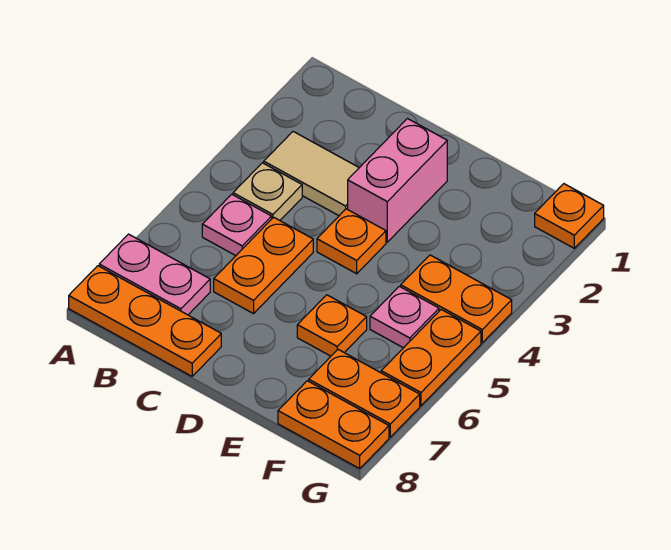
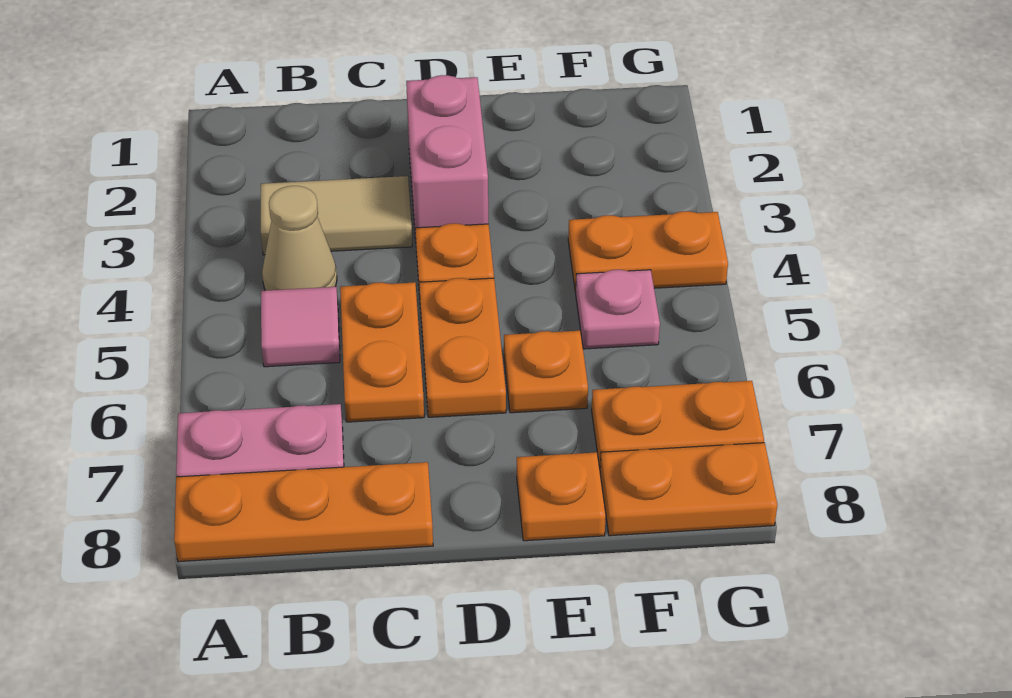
tan plate B4 level 1 -> tan cone B4 level 1
pink plate B5 level 1 -> pink tile B5 level 1
orange plate G1 level 1 -> orange plate E8 level 1
orange plate G5:G6 level 1 -> orange plate D5:D6 level 1

